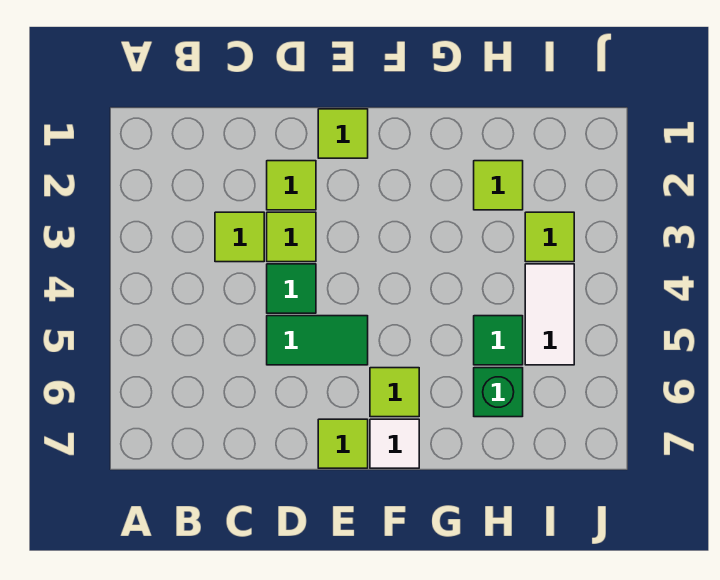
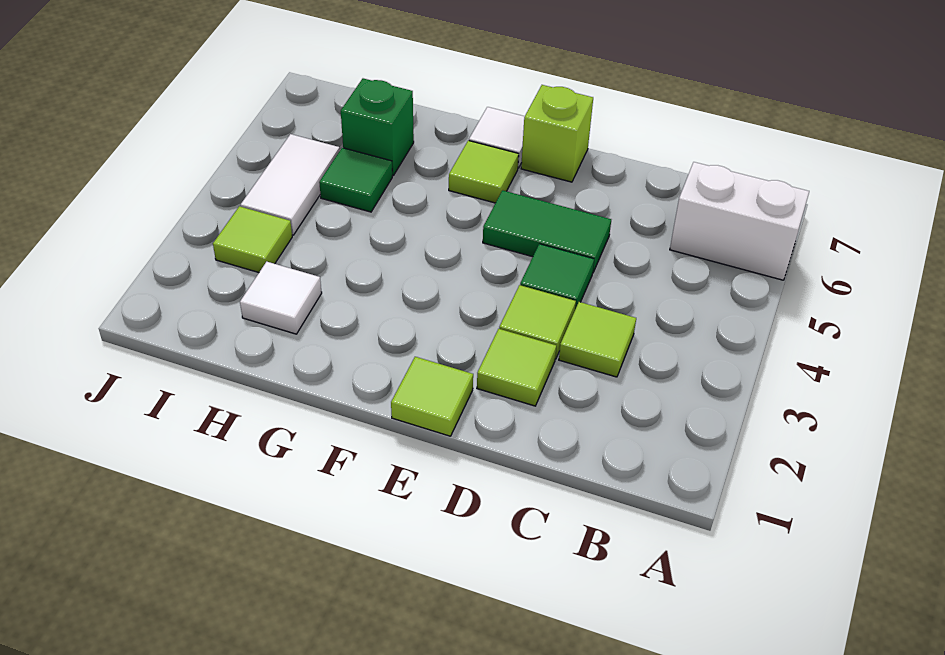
none -> white brick A6:B6 level 1
lime tile E7 level 1 -> lime brick E7 level 1
lime tile H2 level 1 -> white tile H2 level 1

